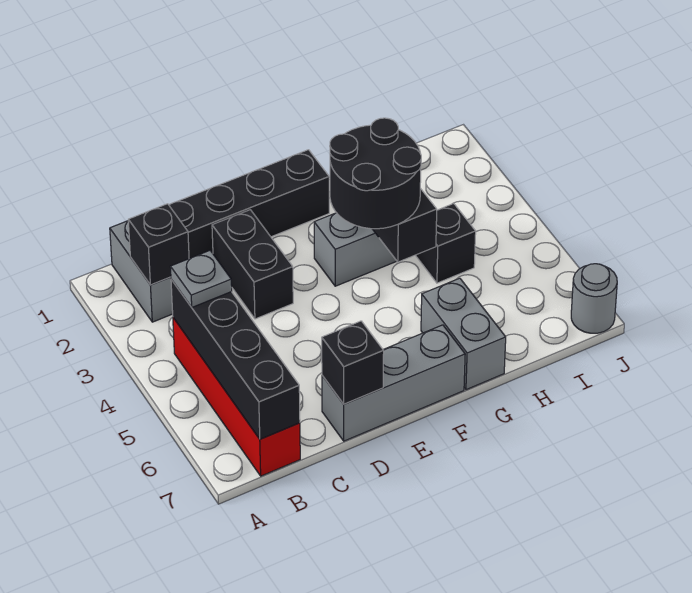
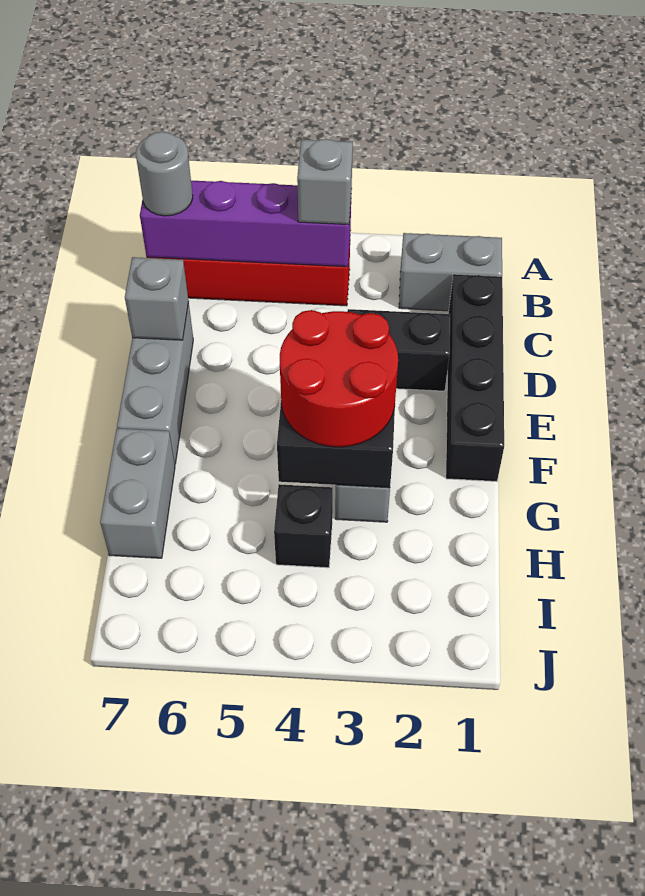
black brick B2 level 2 -> none
black brick B4:B7 level 2 -> purple brick B4:B7 level 2
grey plate B4 level 3 -> grey brick B4 level 3
black brick D7 level 2 -> grey brick D7 level 2
black round brick F3:G4 level 3 -> red round brick F3:G4 level 3
grey brick G6:G7 level 1 -> grey brick G7:H7 level 1
grey round brick J7 level 1 -> grey round brick B7 level 3

